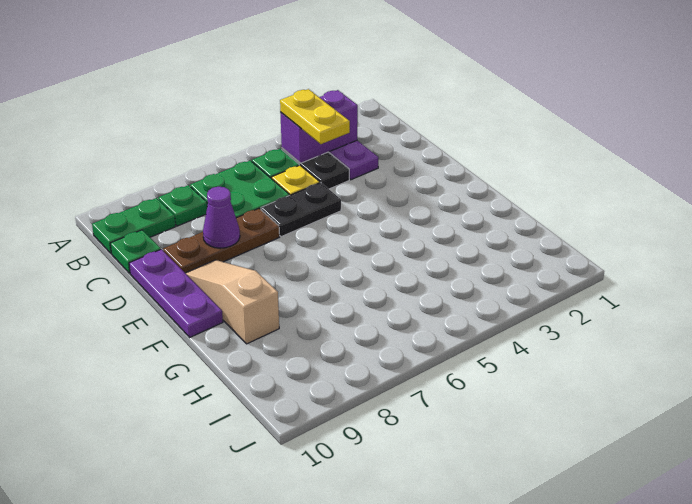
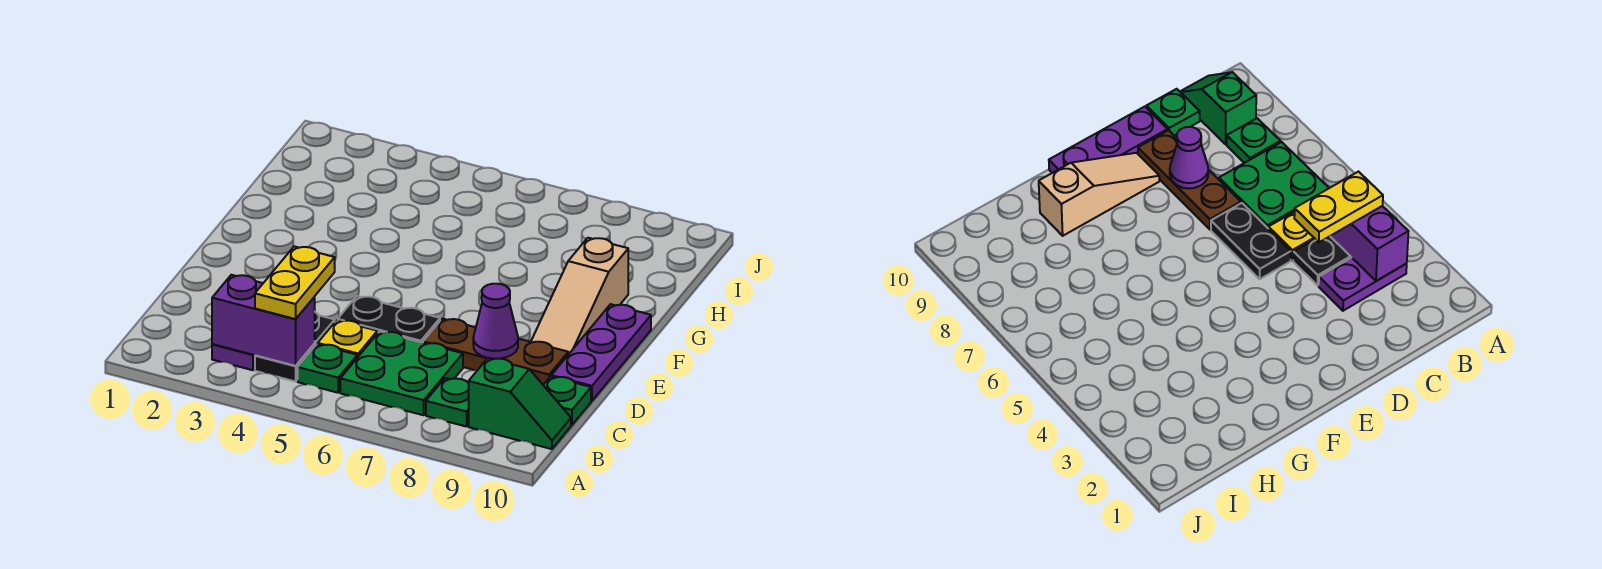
green plate B9:B10 level 1 -> green slope B9:B10 level 1 top 9

